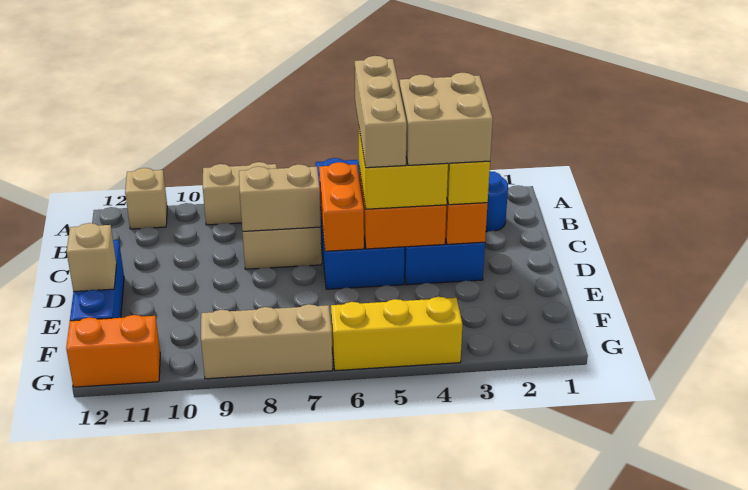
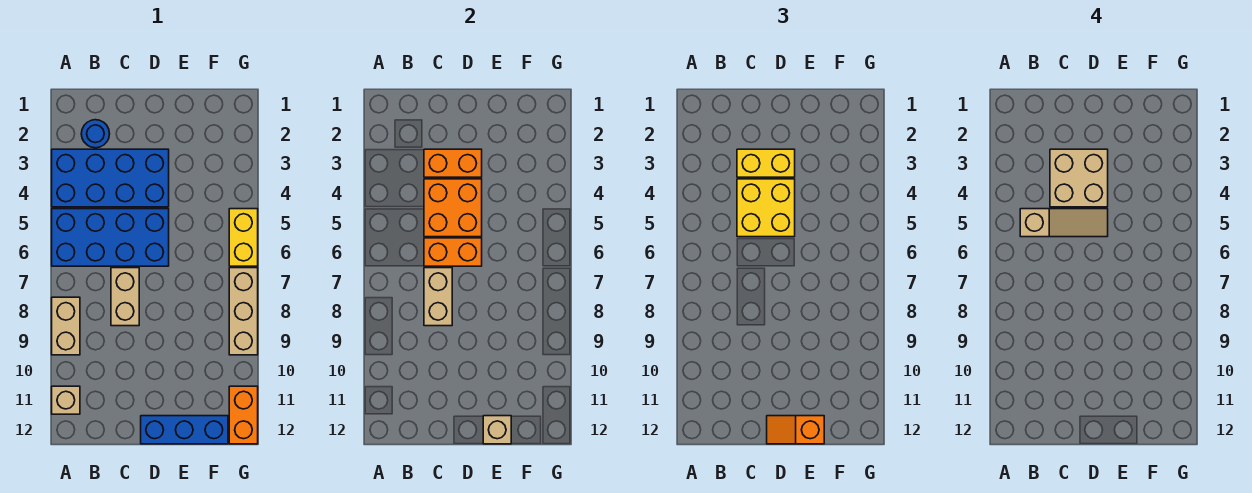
tan brick B5:D5 level 4 -> tan slope B5:D5 level 4 top B
none -> orange slope D12:E12 level 3 top E
yellow brick G4:G6 level 1 -> yellow brick G5:G6 level 1

